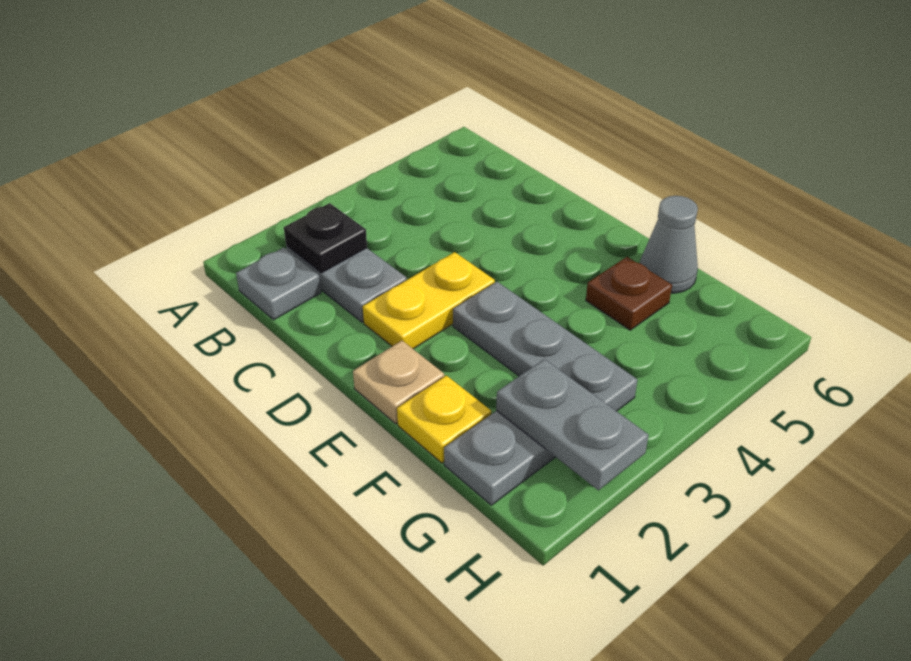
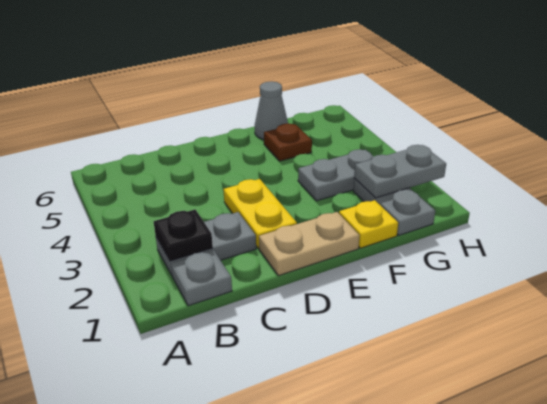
tan plate E1 level 1 -> tan plate D1:E1 level 1
grey plate E3:G3 level 1 -> grey plate F3:G3 level 1

